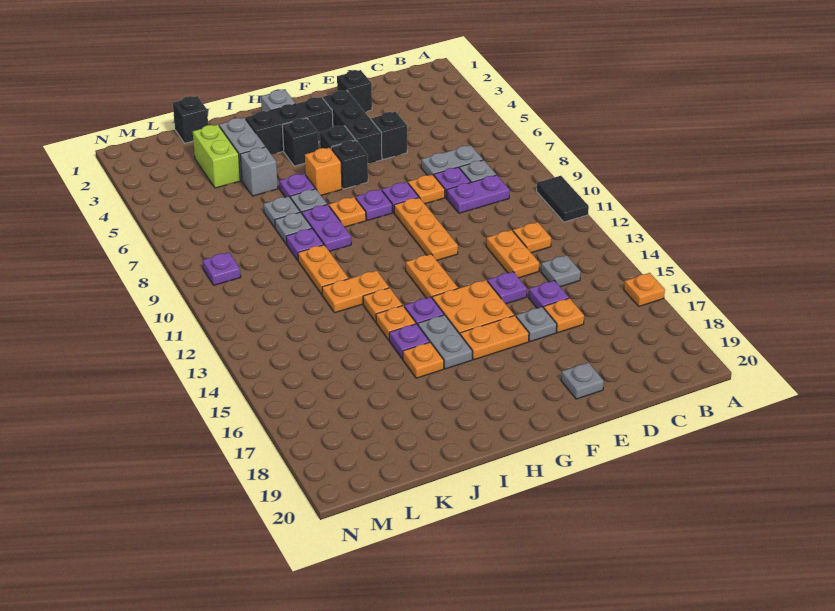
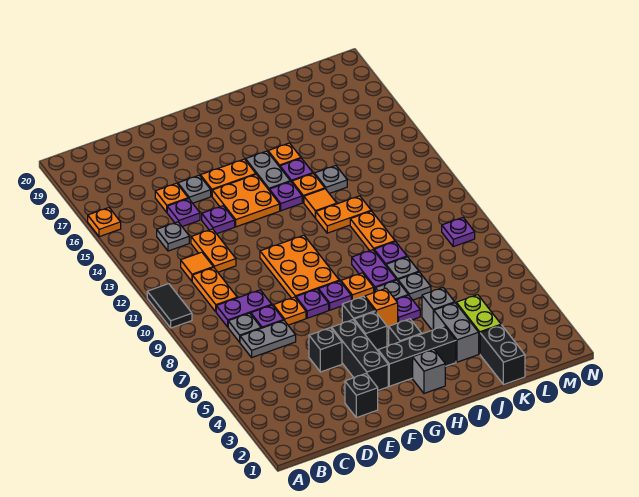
orange plate C12 level 1 -> orange tile C12 level 1
grey plate E19 level 1 -> grey plate J14 level 1
orange plate F9:F11 level 1 -> orange plate F9:G11 level 1
orange plate G12:G13 level 1 -> orange plate C10:C11 level 1
orange plate I13 level 1 -> orange tile I13 level 1
black brick K1 level 1 -> black brick K1:K2 level 1

